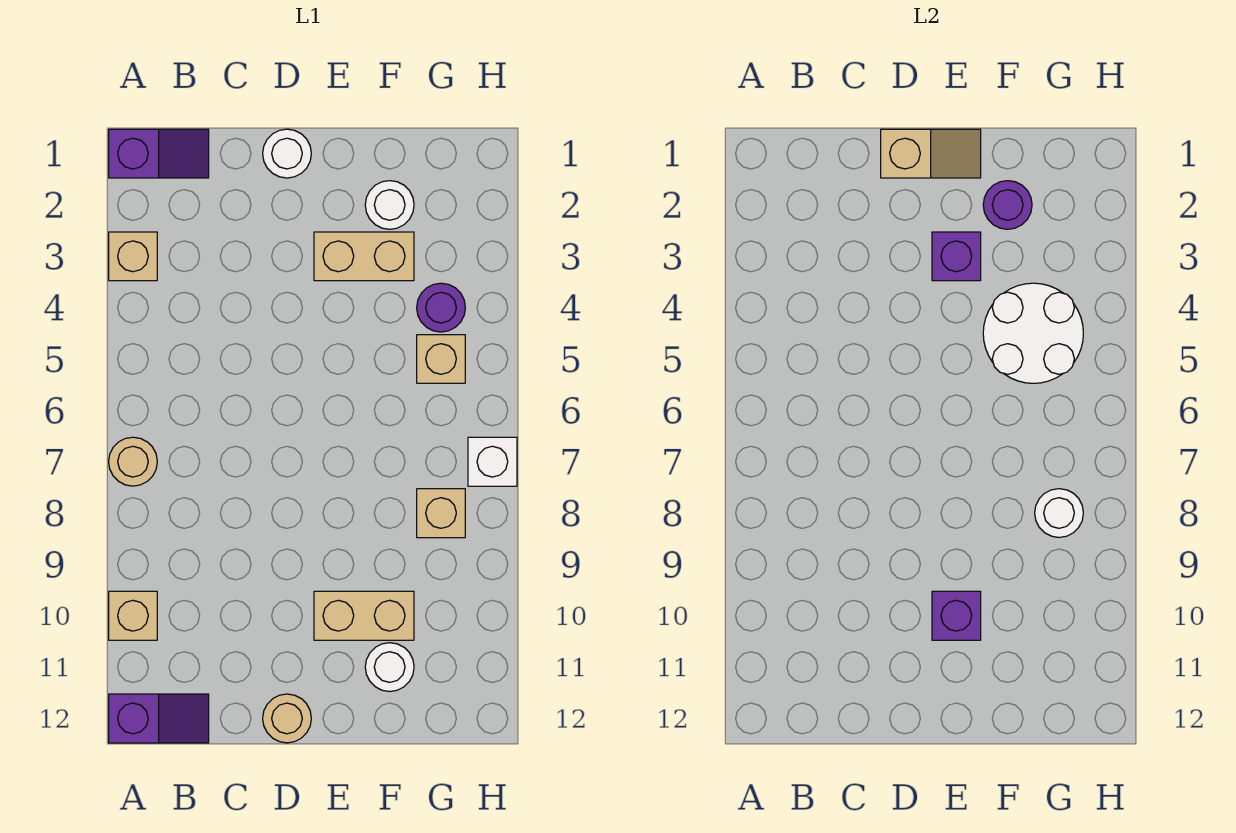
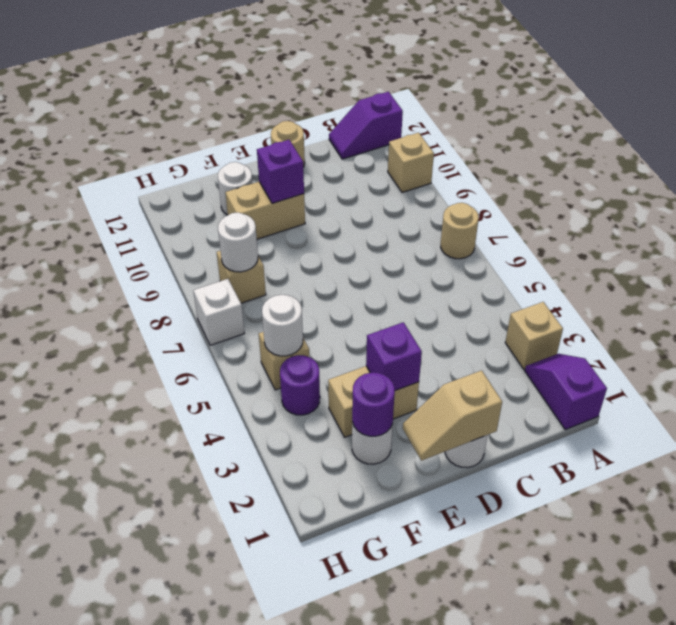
purple slope A1:B1 level 1 top A -> purple slope A1:A2 level 1 top 1
white round brick F4:G5 level 2 -> white round brick G5 level 2

